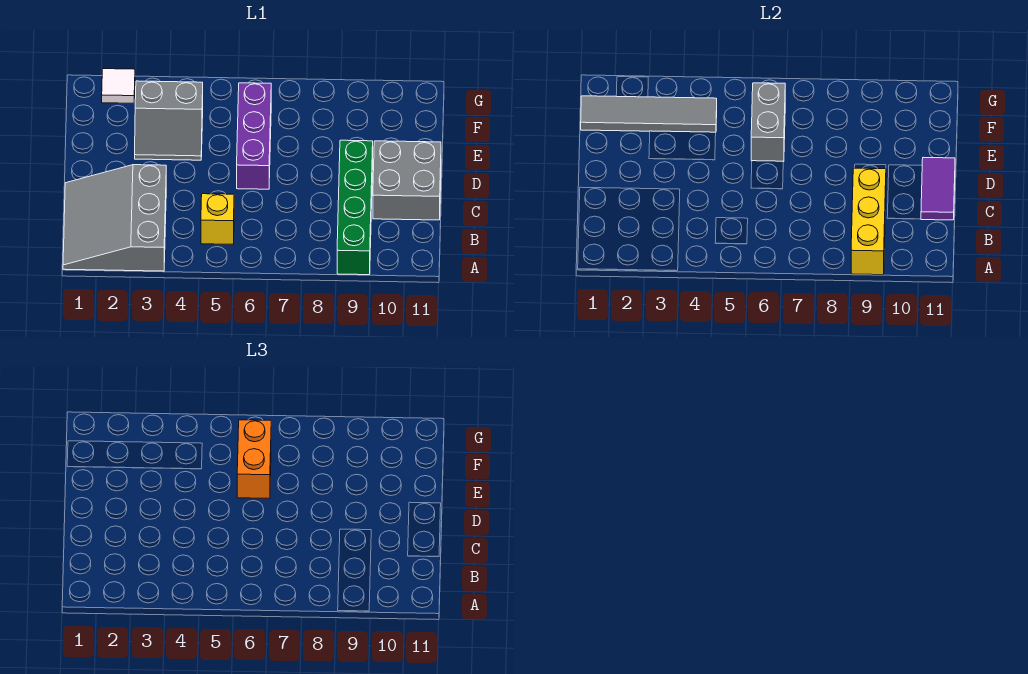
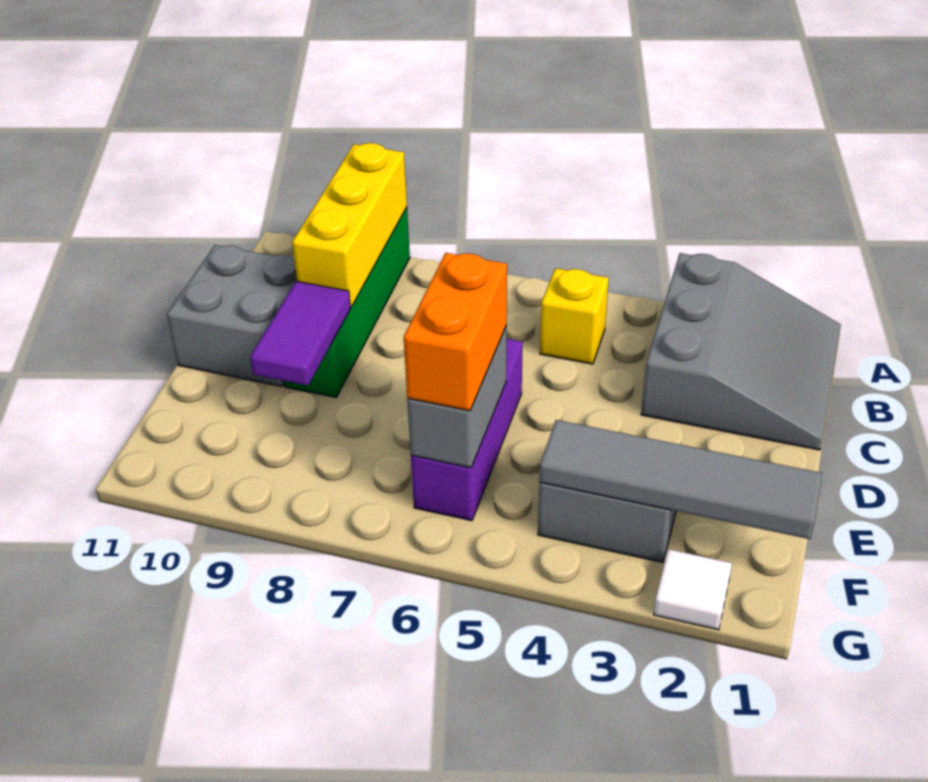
purple tile C11:D11 level 2 -> purple tile D9:E9 level 2

